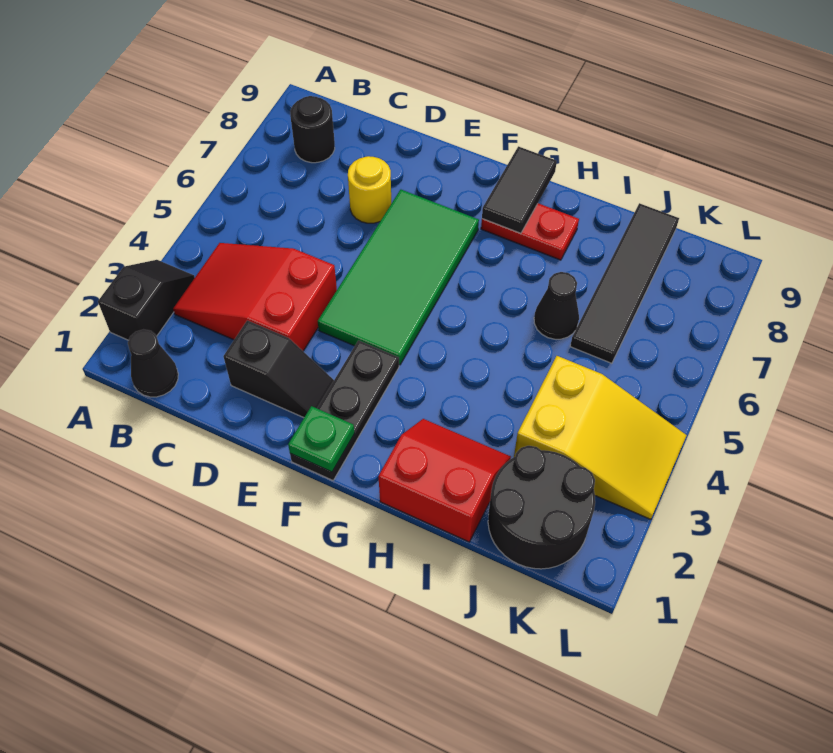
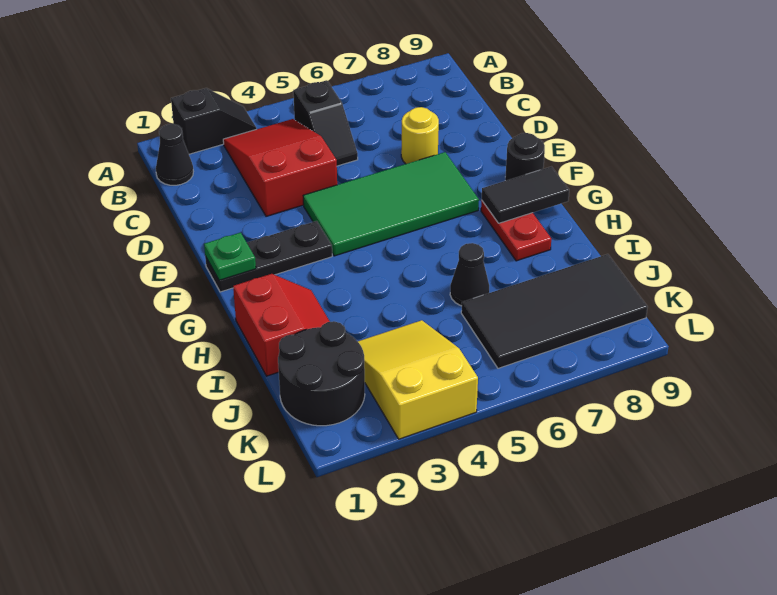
black round brick B8 level 1 -> black round brick F9 level 1
black slope D2:E2 level 1 top D -> black slope B5:C5 level 1 top B
yellow slope J3:L4 level 1 top J -> yellow slope J3:L4 level 1 top L
black tile J6:J9 level 1 -> black tile J6:K9 level 1

